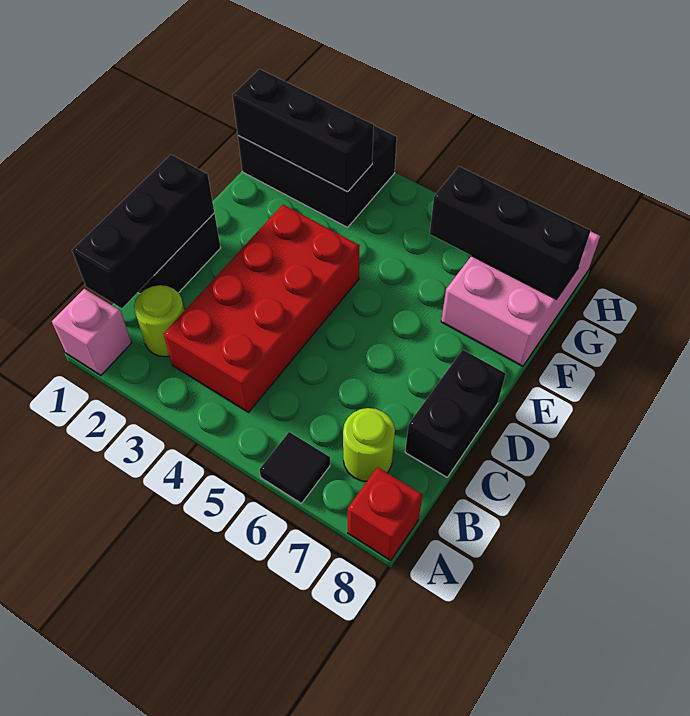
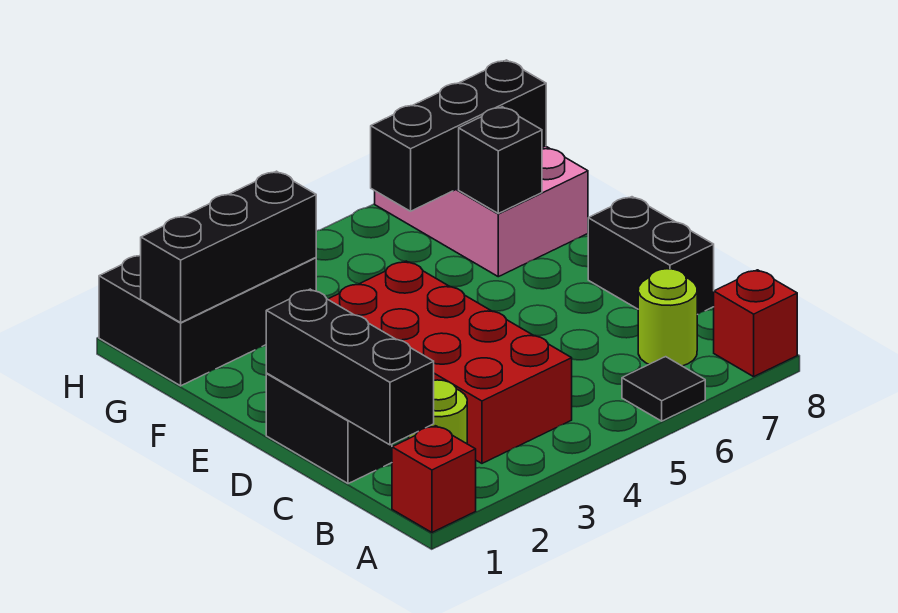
pink brick A1 level 1 -> red brick A1 level 1
none -> black brick F7 level 2

